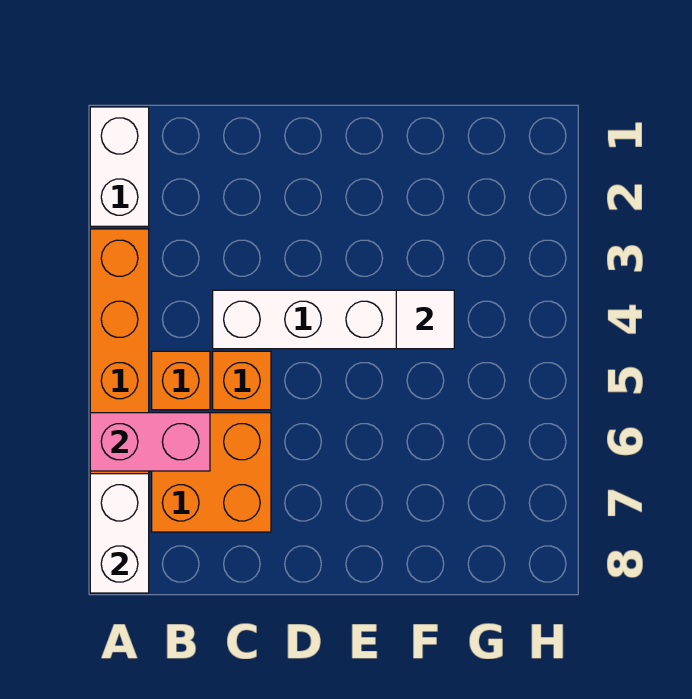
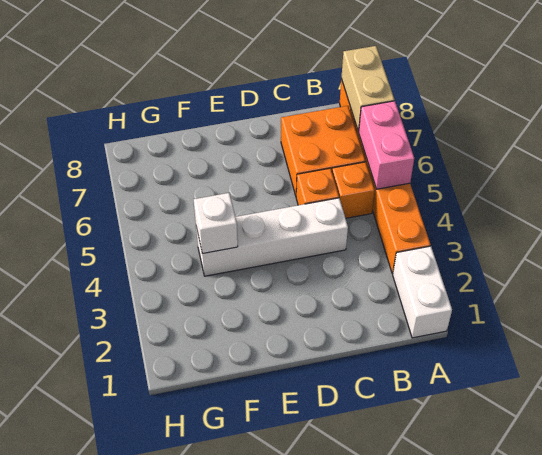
pink brick A6:B6 level 2 -> pink brick A5:A6 level 2
white brick A7:A8 level 2 -> tan brick A7:A8 level 2
white tile F4 level 2 -> white brick F4 level 2

